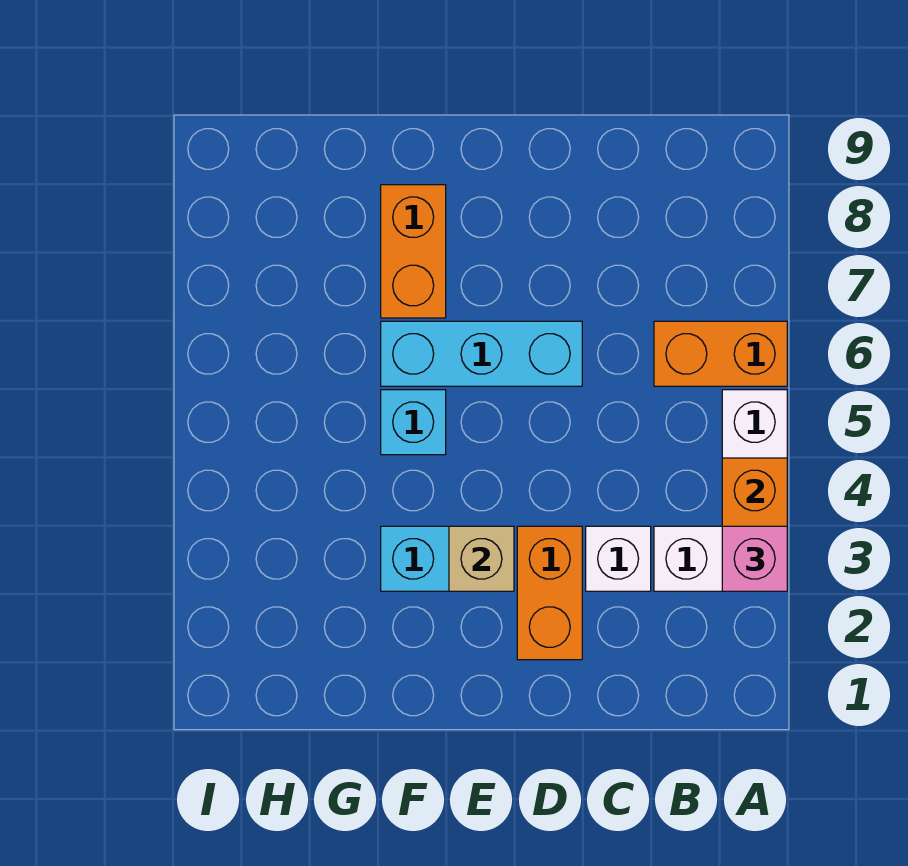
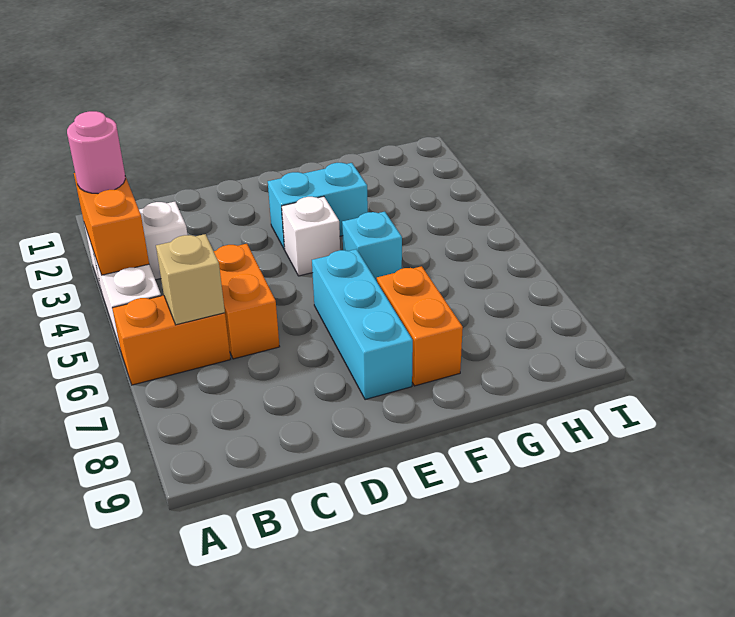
pink brick A3 level 3 -> pink round brick A3 level 3
white brick C3 level 1 -> white brick E4 level 1
orange brick D2:D3 level 1 -> orange brick C5:C6 level 1
cyan brick D6:F6 level 1 -> cyan brick E6:E8 level 1
tan brick E3 level 2 -> tan brick B6 level 2

